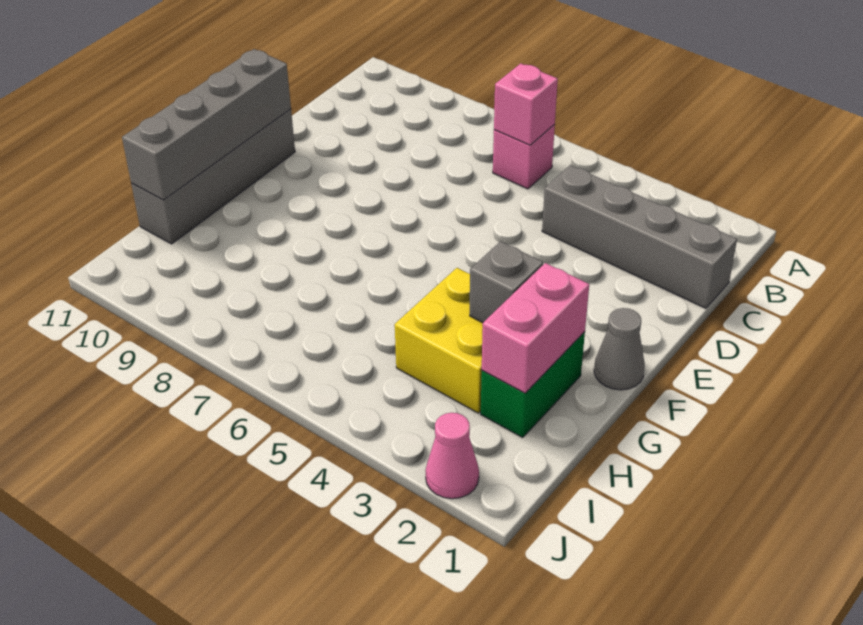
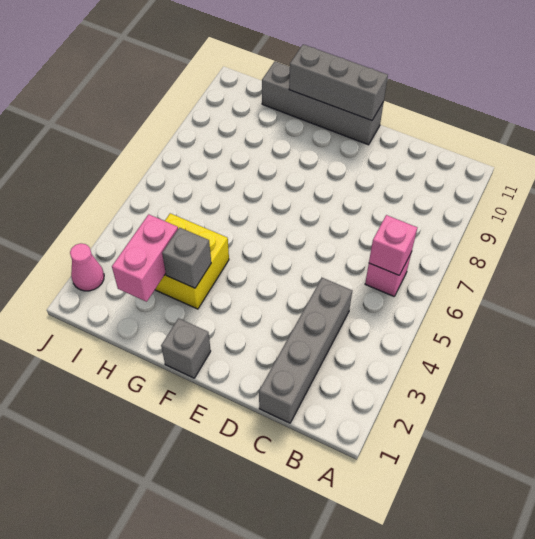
grey brick E11:H11 level 2 -> grey brick E11:G11 level 2
grey cone F1 level 1 -> grey brick F1 level 1
green brick G2:H2 level 1 -> none
pink brick G2:H2 level 2 -> pink brick H2:H3 level 2

